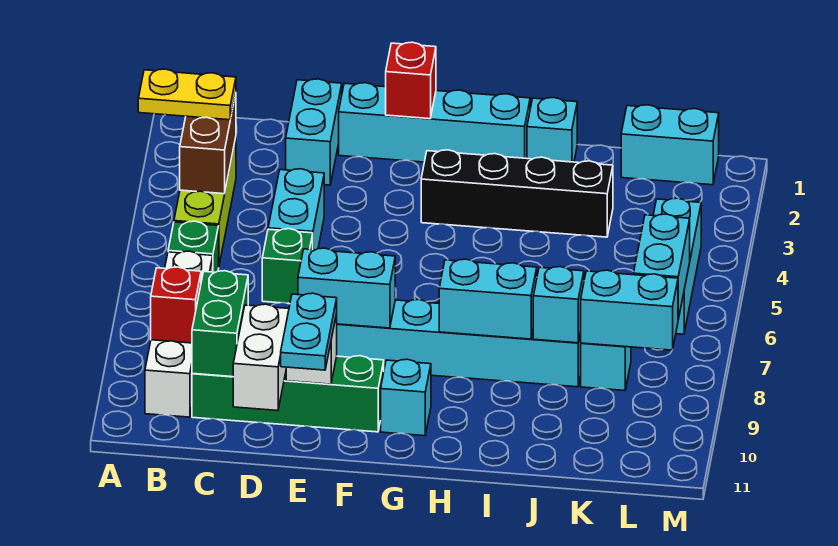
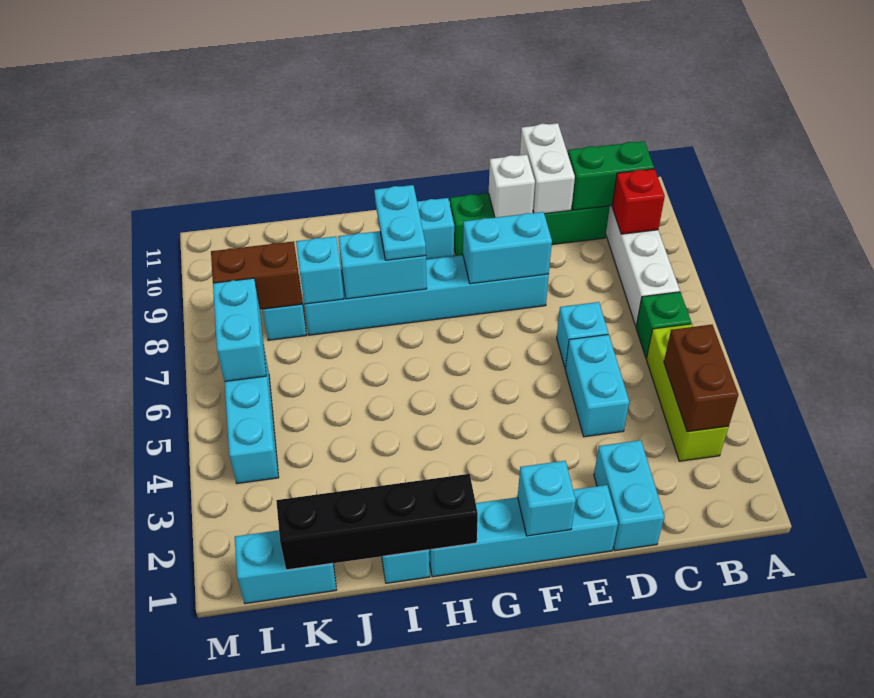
yellow plate A3:B3 level 3 -> none
green brick C9:C10 level 2 -> green brick B10:C10 level 2
green brick D6 level 1 -> cyan brick D6 level 1
cyan plate E10:E11 level 3 -> cyan plate H8:H9 level 3
red brick F1 level 2 -> cyan brick F1 level 2
black brick G3:J3 level 1 -> black brick H1:K1 level 2
cyan brick K8:L8 level 2 -> brown brick K8:L8 level 2

